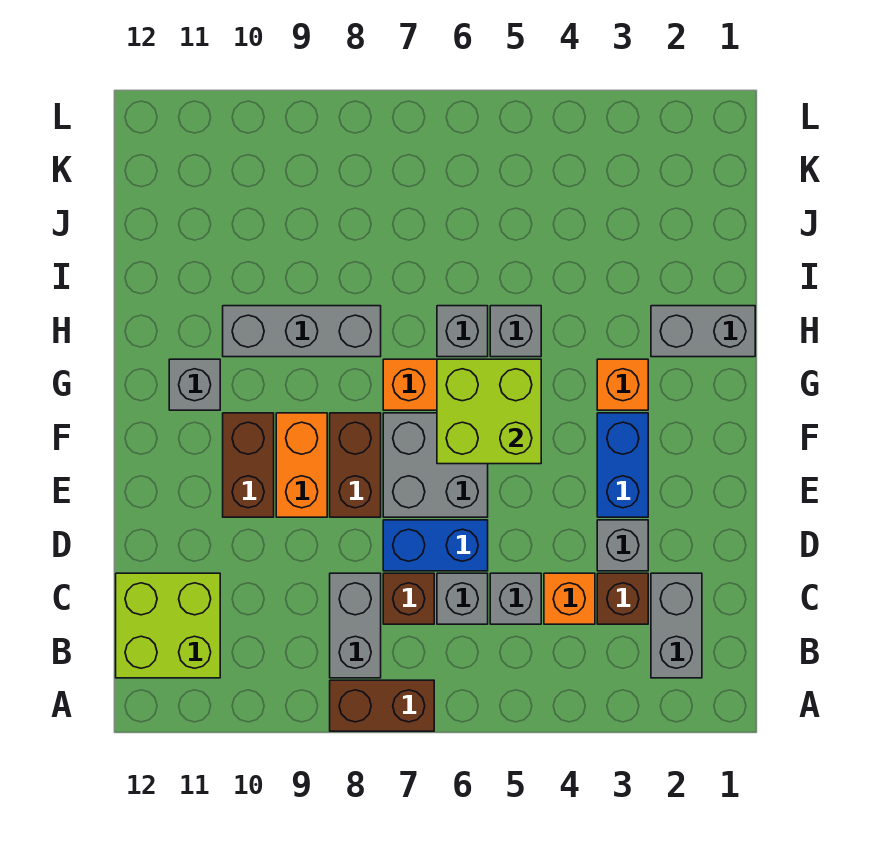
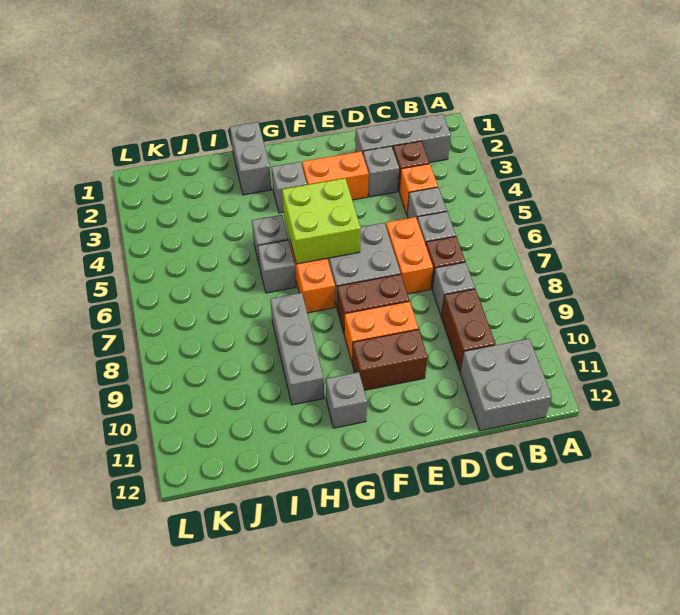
brown brick A7:A8 level 1 -> brown brick C9:C10 level 1
grey brick B2:C2 level 1 -> grey brick B2:D2 level 1
grey brick B8:C8 level 1 -> grey brick C8 level 1
lime brick B11:C12 level 1 -> grey brick B11:C12 level 1
blue brick D6:D7 level 1 -> orange brick D6:D7 level 1
blue brick E3:F3 level 1 -> orange brick E3:F3 level 1
orange brick G3 level 1 -> grey brick G3 level 1

